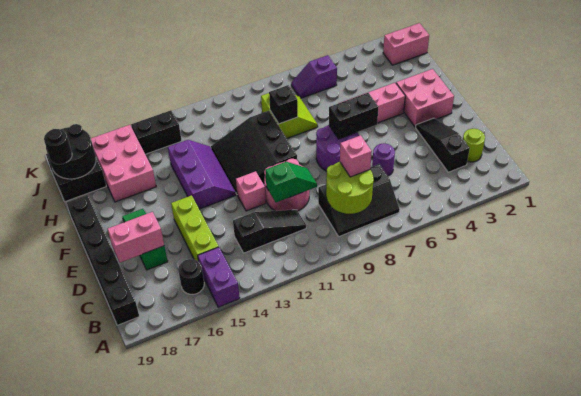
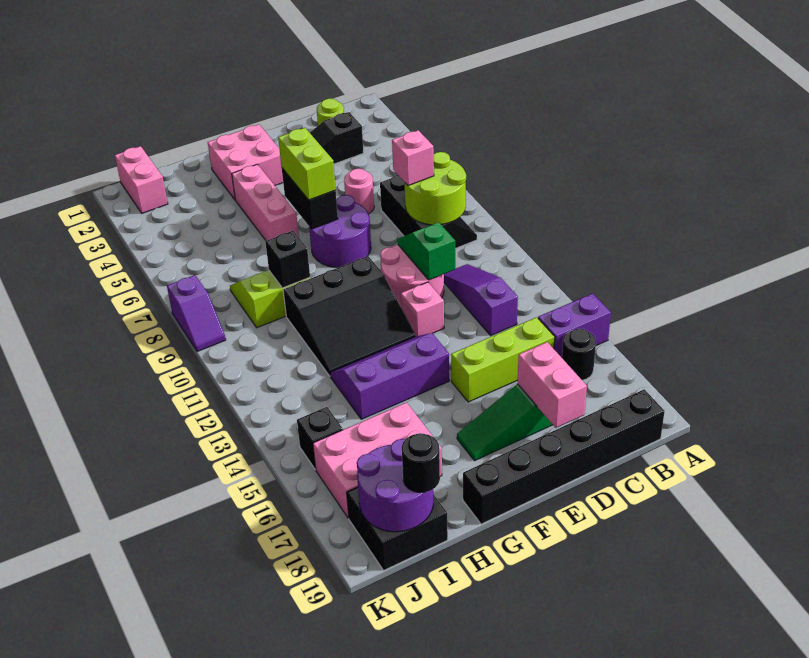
black slope C11:C13 level 1 top 13 -> purple slope C11:C13 level 1 top 13
purple round brick D6 level 1 -> pink round brick D6 level 1
none -> lime brick F6:F7 level 3
black round brick I18:J19 level 2 -> purple round brick I18:J19 level 2
purple slope J6:J7 level 1 top 6 -> purple slope K8:K9 level 1 top 8
black brick J14:J15 level 1 -> black brick J15 level 1

